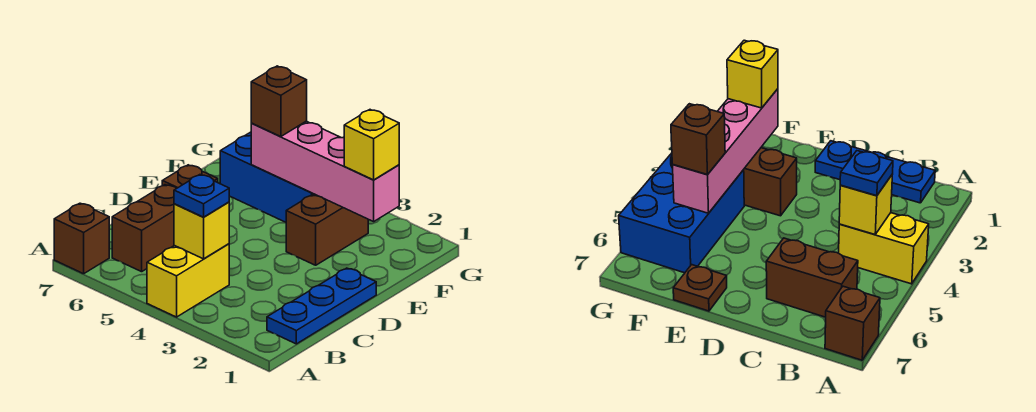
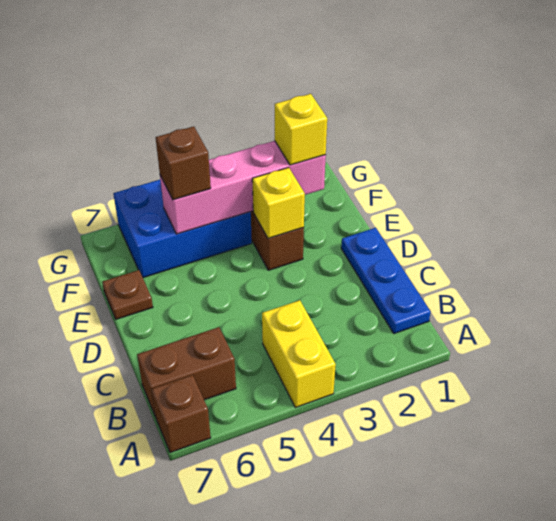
yellow brick B4 level 2 -> yellow brick E3 level 2
blue plate B4 level 3 -> none
brown brick B6:C6 level 1 -> brown brick B6:B7 level 1

